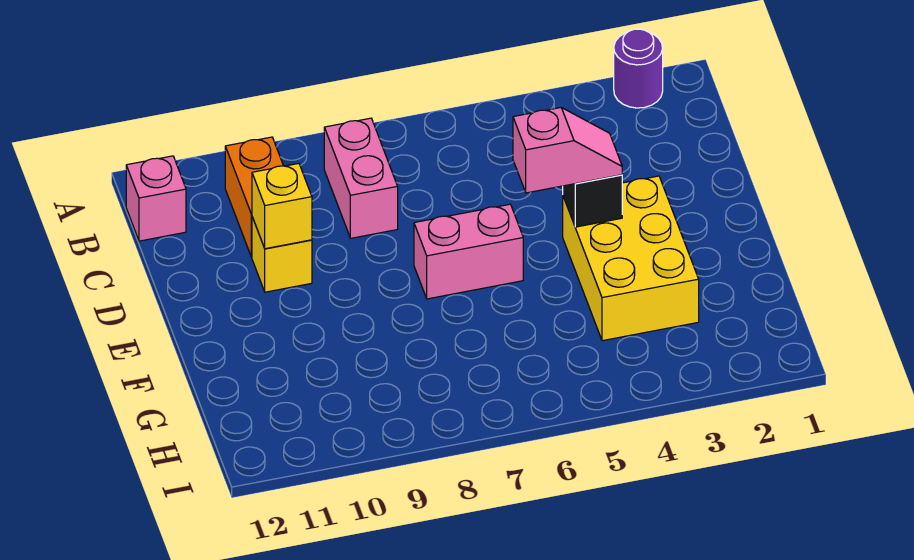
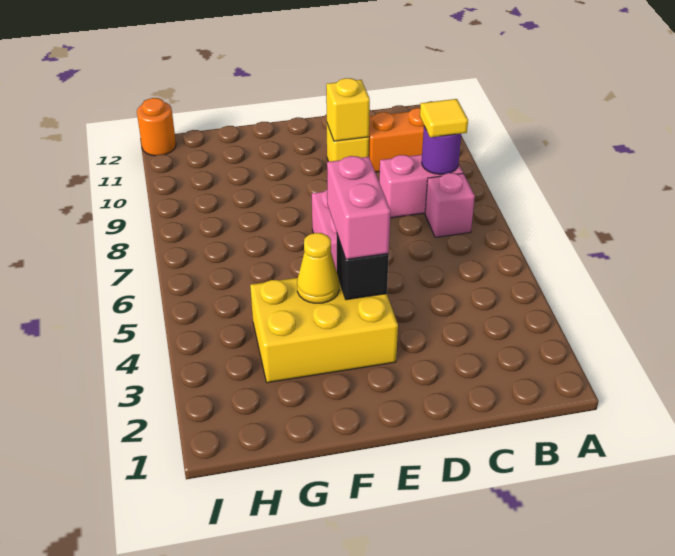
purple round brick A2 level 1 -> purple round brick B8 level 2
none -> yellow tile B8 level 3
pink brick B12 level 1 -> pink brick B7 level 1
pink slope E4:E5 level 3 top 5 -> pink brick E4:E5 level 3
none -> yellow cone F4 level 2
none -> orange round brick I12 level 1

